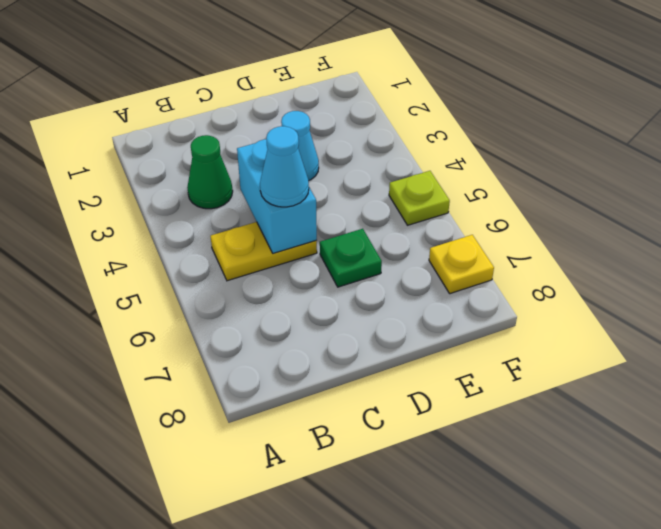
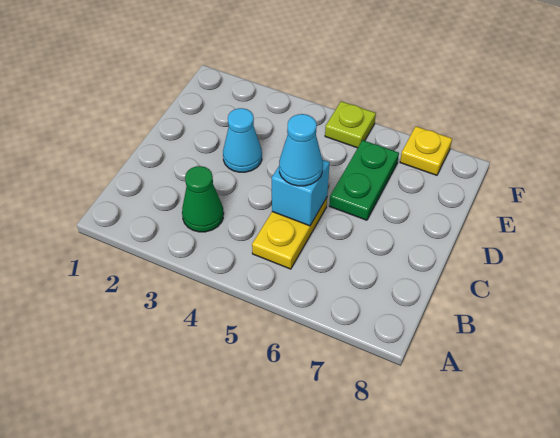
cyan brick C4:C5 level 2 -> cyan brick C5 level 2
green plate D6 level 1 -> green plate D6:E6 level 1

